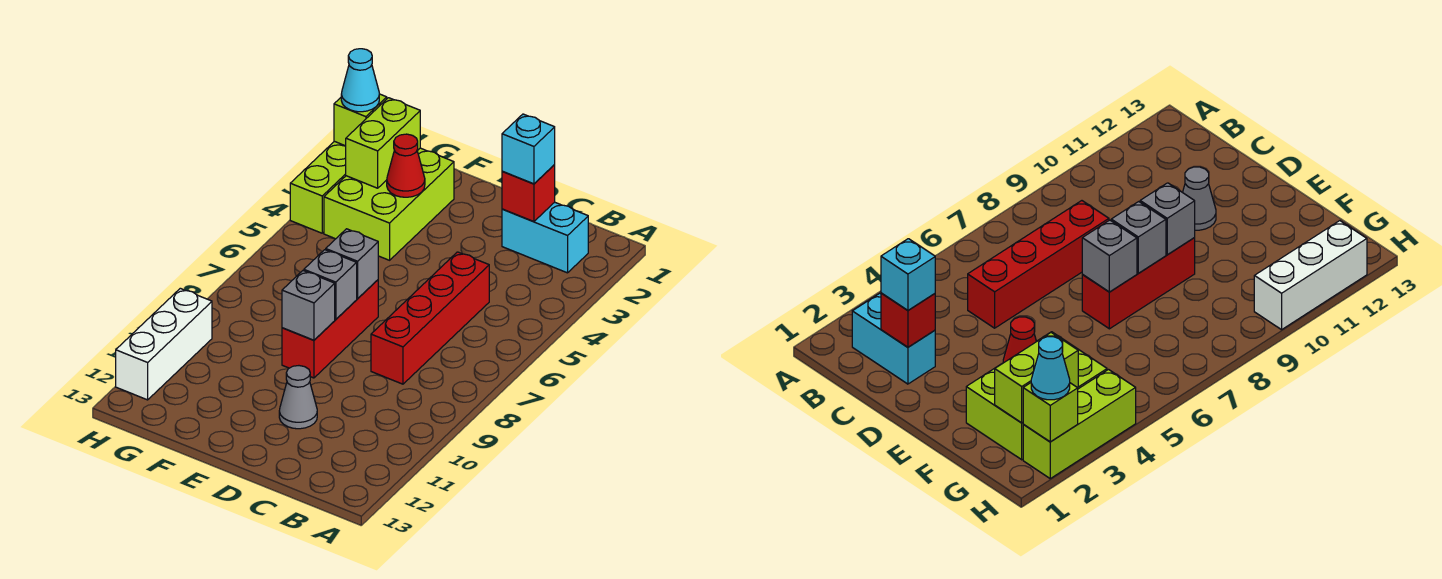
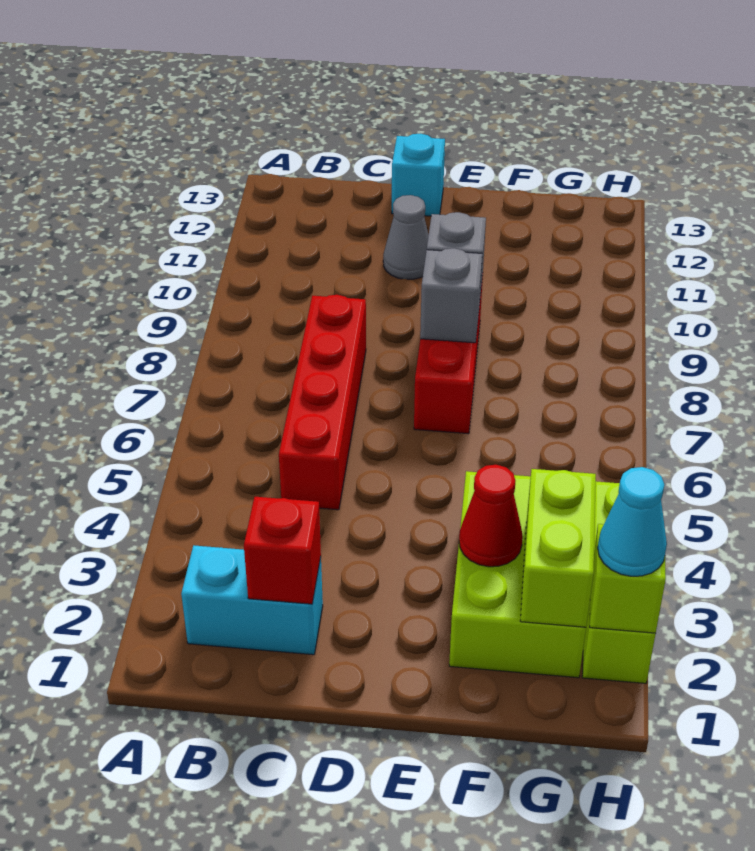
cyan brick C2 level 3 -> cyan brick D13 level 1
grey brick E7 level 2 -> none
white brick H10:H12 level 1 -> none

